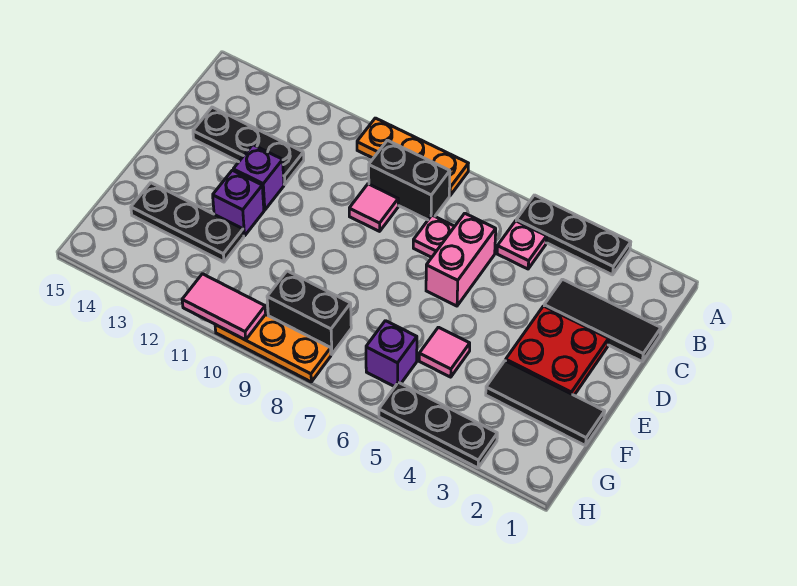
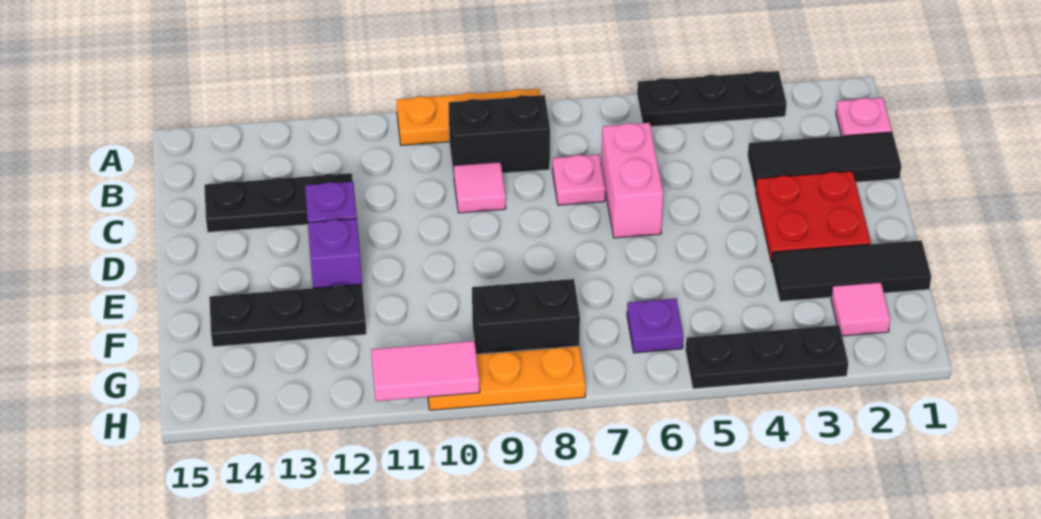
pink plate B5 level 1 -> pink plate B1 level 1
pink tile F5 level 1 -> pink tile G2 level 1
purple brick G6 level 1 -> purple plate G6 level 1

